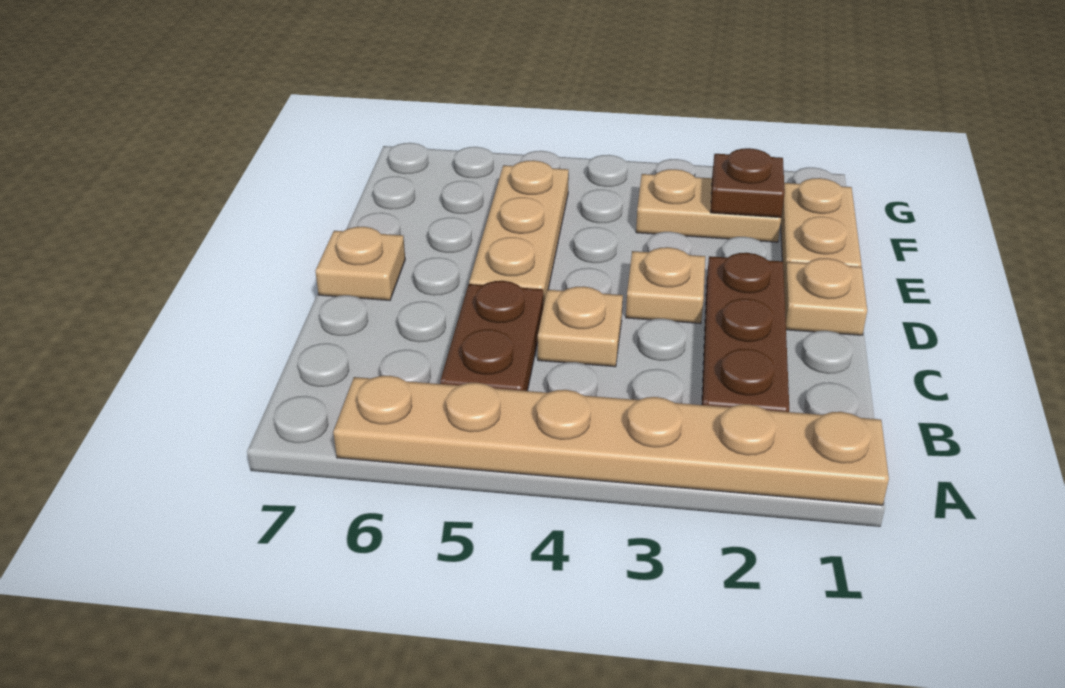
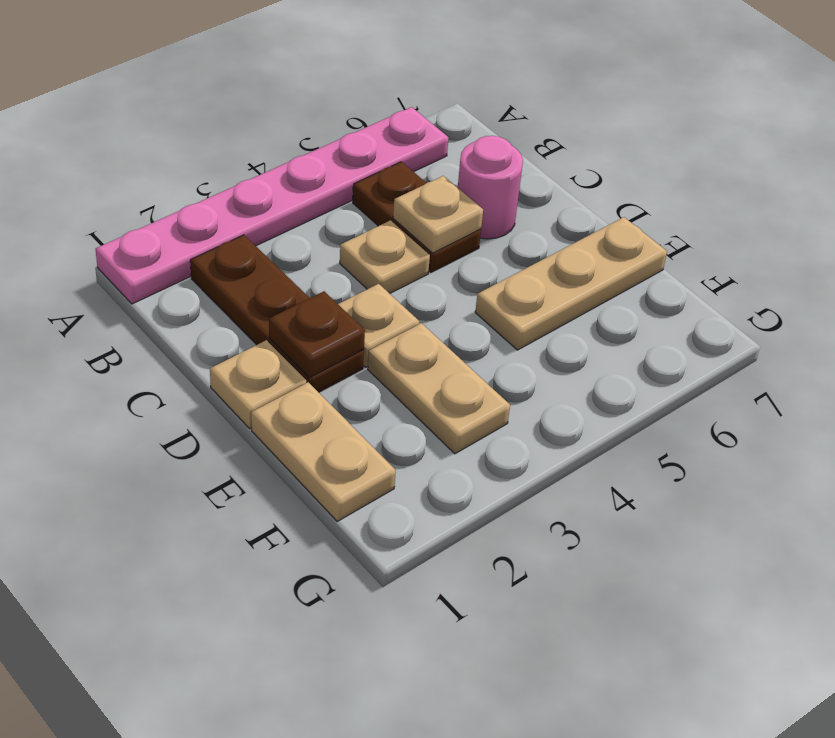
tan plate A1:A6 level 1 -> pink plate A1:A6 level 1
none -> pink round brick C6 level 1
tan plate D5:F5 level 1 -> tan plate E5:E7 level 1
tan plate D7 level 1 -> tan plate C5 level 2
tan plate F2:F3 level 1 -> tan plate E3:F3 level 1
brown plate F2 level 2 -> brown plate D2 level 2

